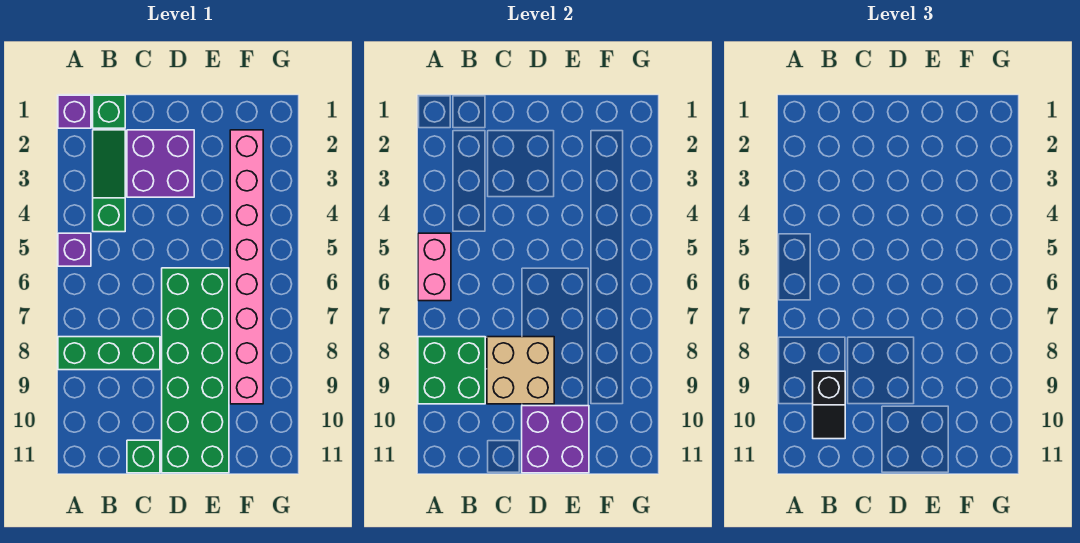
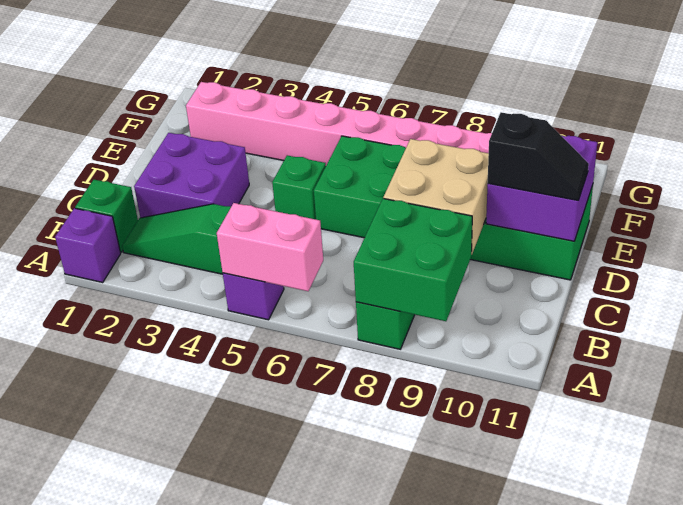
black slope B9:B10 level 3 top 9 -> black slope D10:D11 level 3 top 10
green brick C11 level 1 -> green brick D5 level 1

